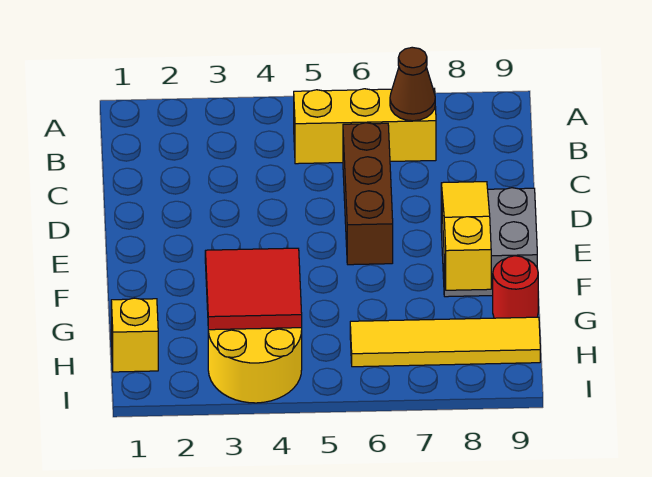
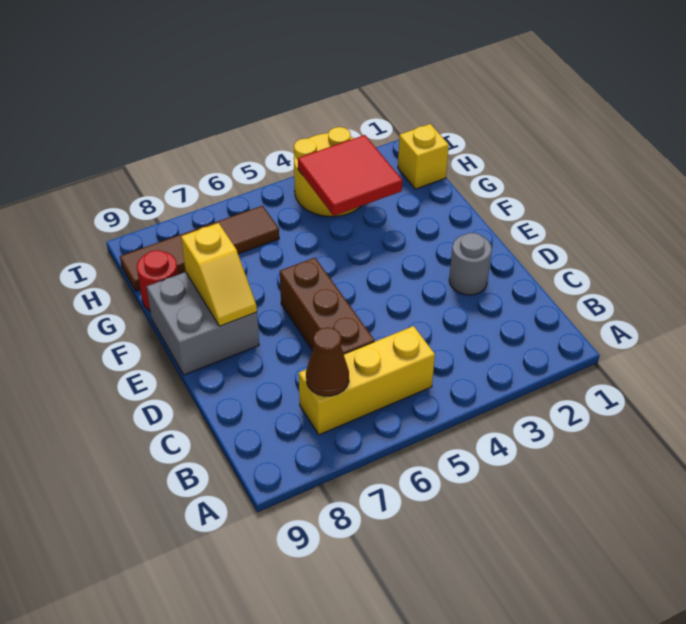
none -> grey round brick D2 level 1
yellow slope E8:G8 level 2 top G -> yellow slope E8:F8 level 2 top F
yellow tile H6:H9 level 1 -> brown tile H6:H9 level 1

